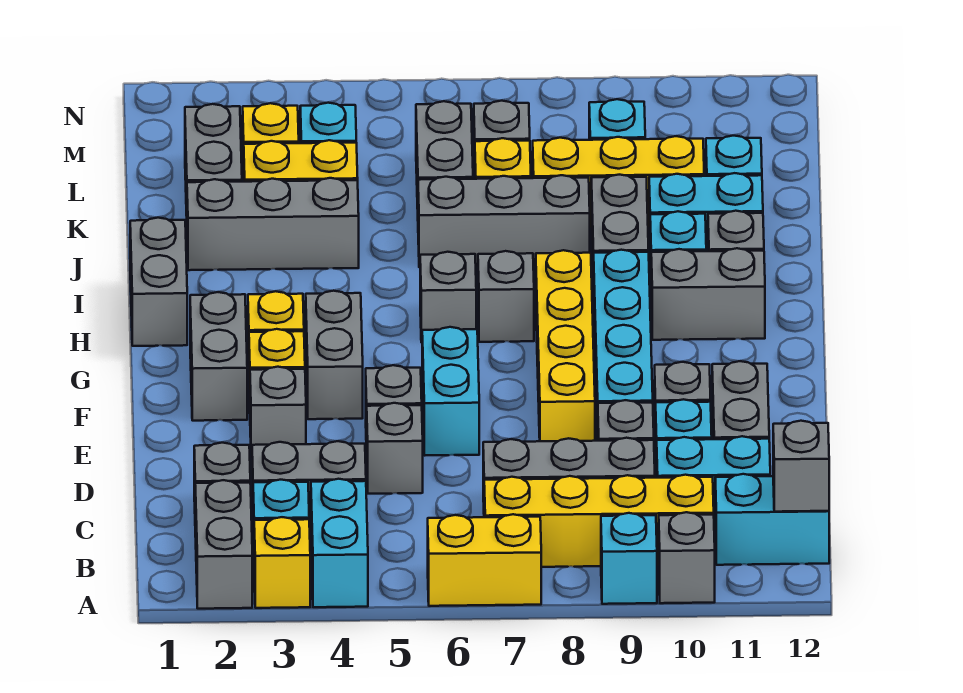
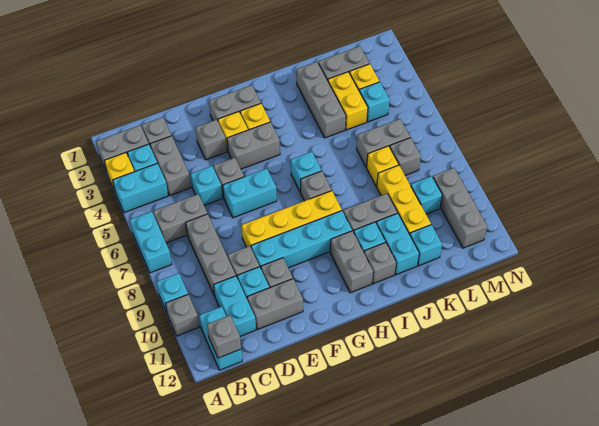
yellow brick A6:A7 level 1 -> cyan brick A6:A7 level 1
yellow brick B7:B10 level 1 -> none
grey brick D5 level 1 -> cyan brick D5 level 1
grey brick H1:I1 level 1 -> grey brick B6:C6 level 1
grey brick H6 level 1 -> cyan brick H6 level 1
grey brick J6:J8 level 1 -> grey brick M9:M11 level 1

